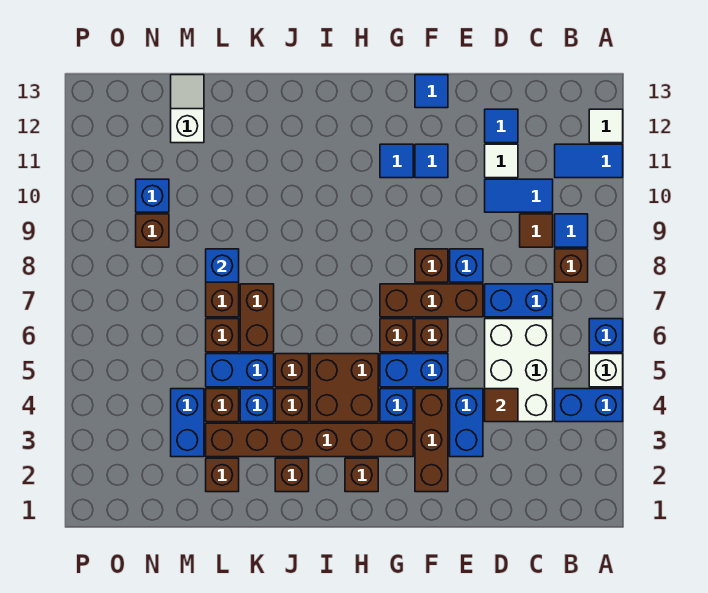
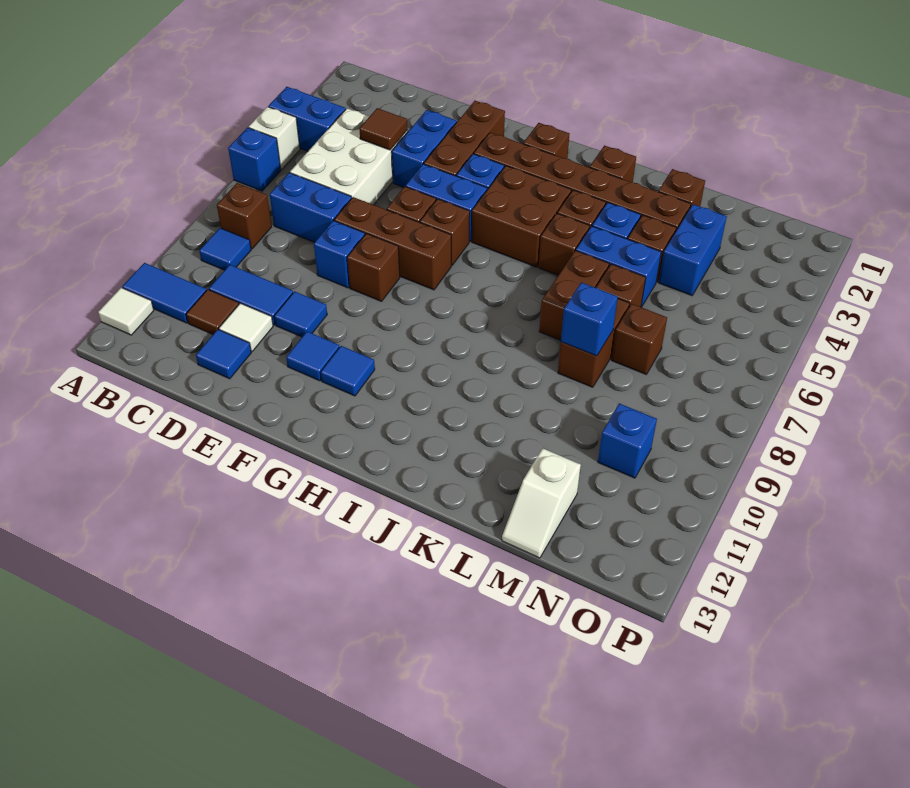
brown tile C9 level 1 -> brown tile C11 level 1
blue tile F13 level 1 -> blue tile E10 level 1
brown brick N9 level 1 -> brown brick M7 level 1

